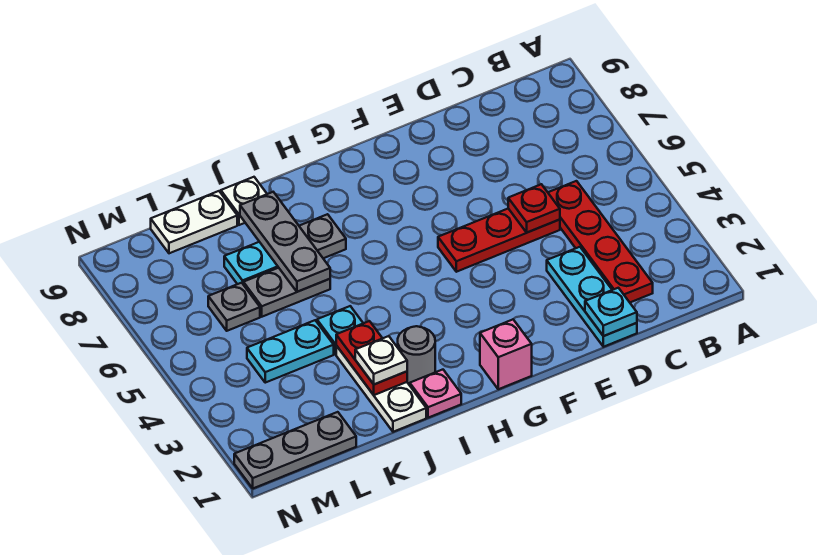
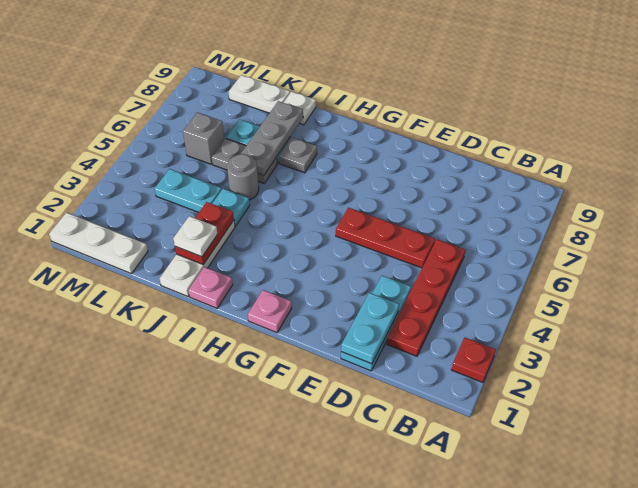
cyan plate D1 level 2 -> cyan plate D1:D2 level 2
red plate D5 level 2 -> red plate A2 level 1
pink brick G1 level 1 -> pink plate G1 level 1
grey round brick I2 level 1 -> grey round brick J5 level 1
grey plate L1:N1 level 1 -> white plate L1:N1 level 1
grey plate L6 level 1 -> grey brick L6 level 1

